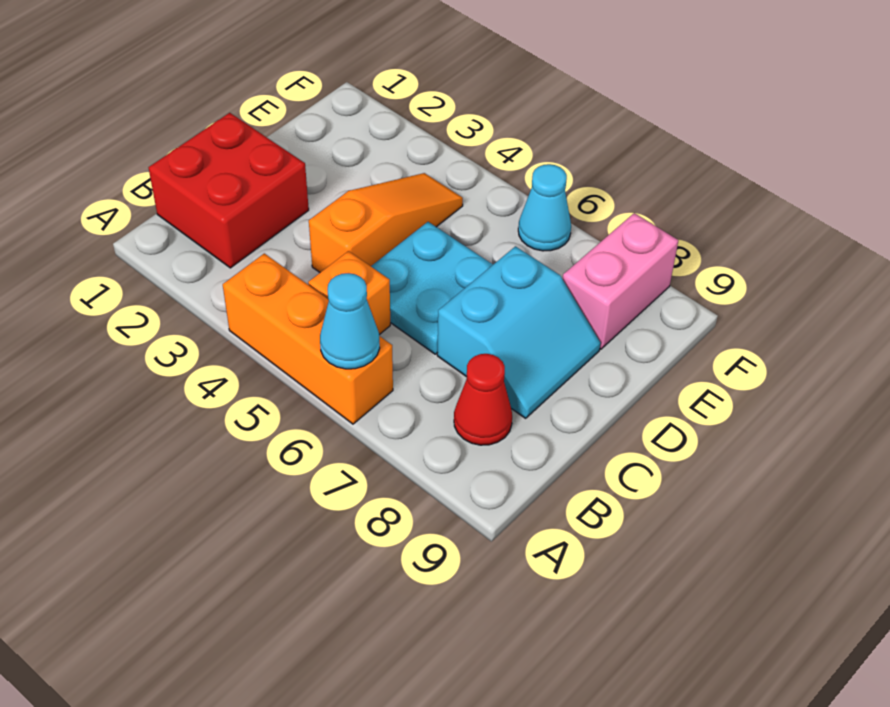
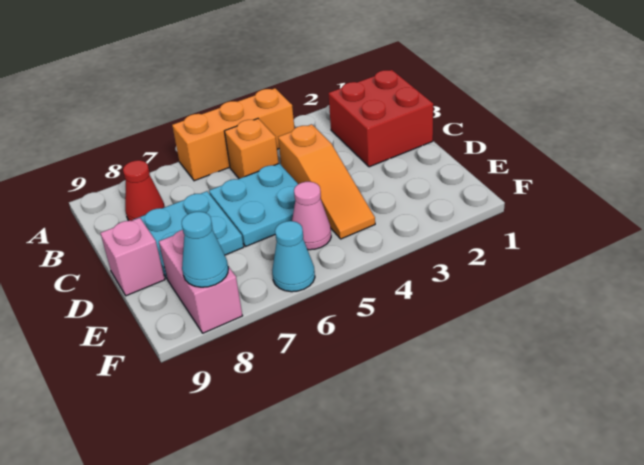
cyan cone A6 level 2 -> cyan cone F8 level 2
cyan slope C7:D8 level 1 top 7 -> cyan plate C7:D8 level 1
none -> pink brick D9 level 1
none -> pink cone E5 level 1

